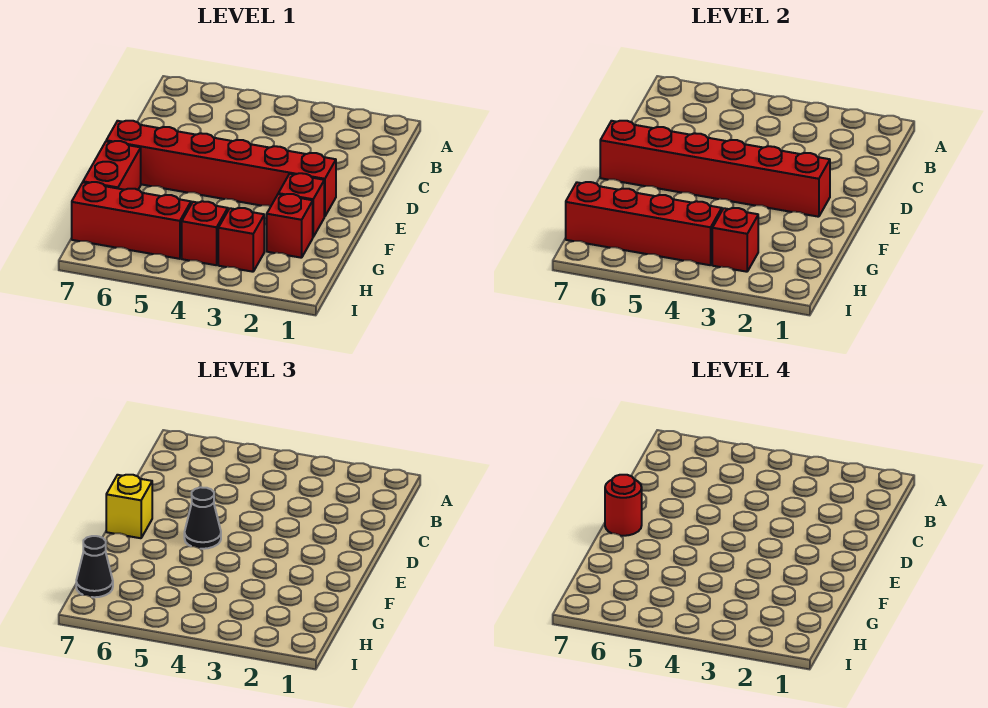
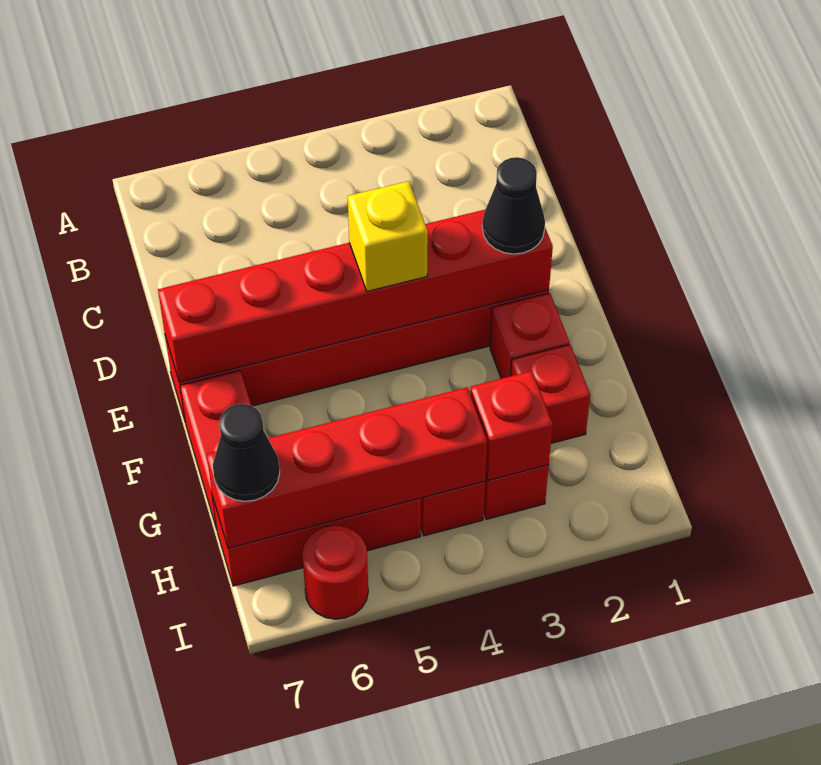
black cone E5 level 3 -> black cone E2 level 3
yellow brick E7 level 3 -> yellow brick E4 level 3
red round brick E7 level 4 -> red round brick I6 level 1

